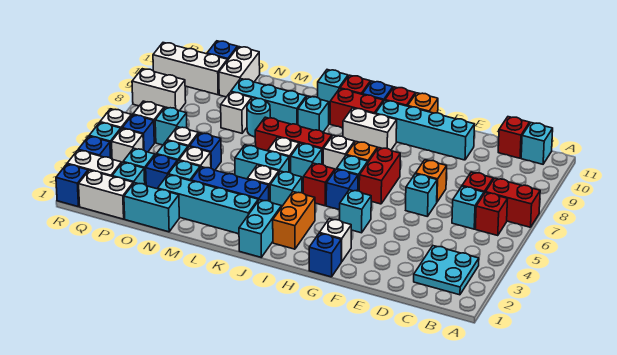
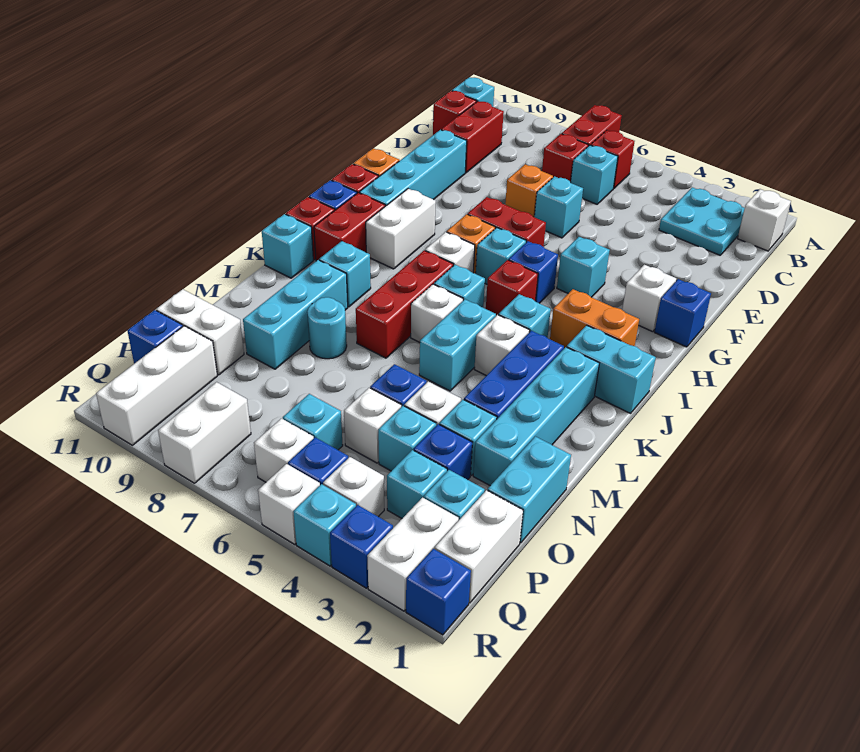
none -> red brick C10:D10 level 1
white brick N8 level 1 -> white brick B1 level 1

